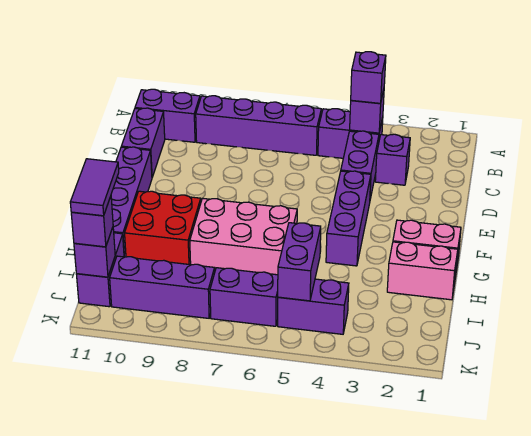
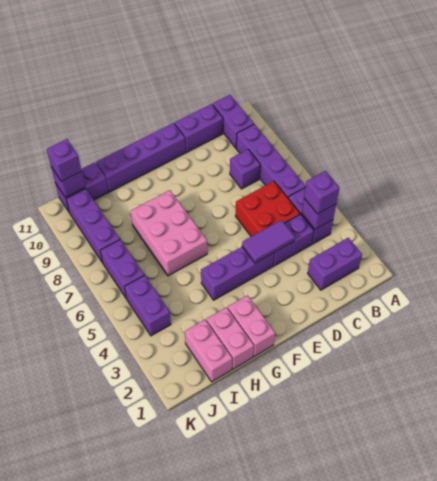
purple brick C3 level 1 -> purple brick C8 level 1
red brick G9:H10 level 1 -> red brick C5:D6 level 1
none -> pink brick I1:I2 level 1
purple brick I5:J5 level 2 -> purple brick B2:C2 level 1
purple tile I11:J11 level 4 -> purple tile D4:E4 level 2

